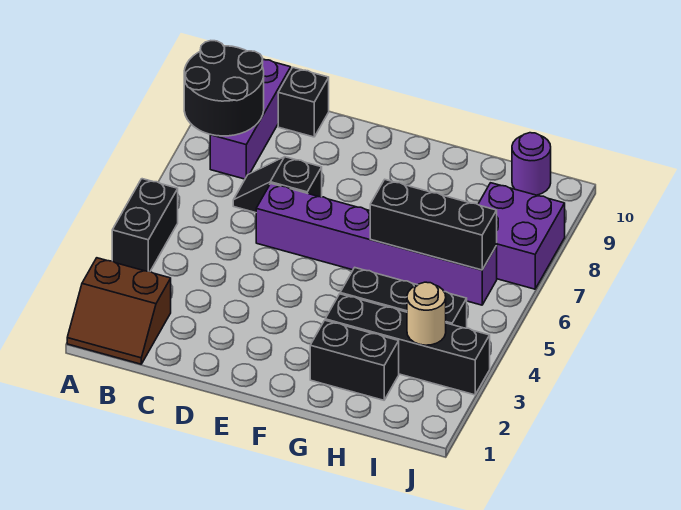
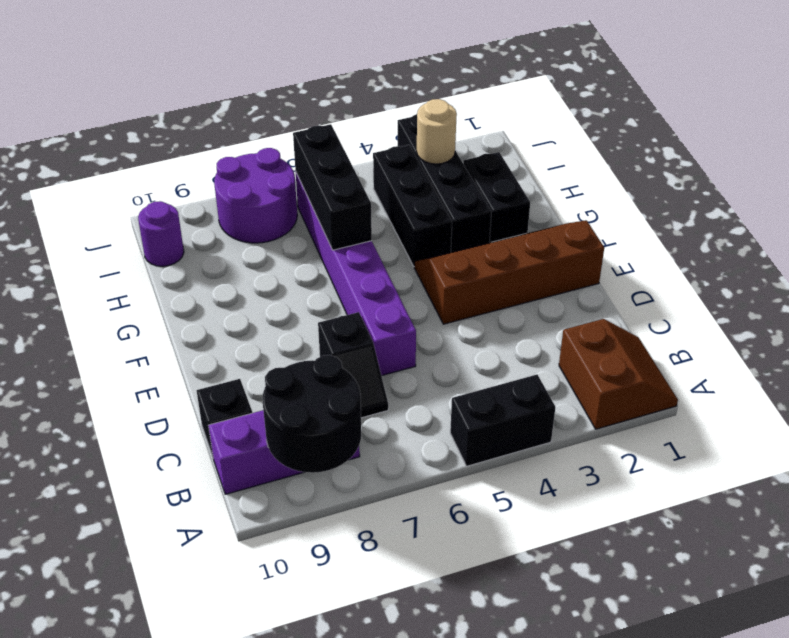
none -> brown slope E1:F4 level 1 top E
purple brick I7:J8 level 1 -> purple round brick I7:J8 level 1

